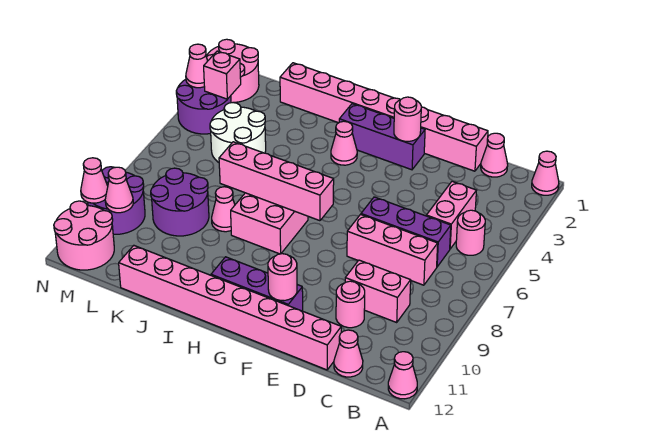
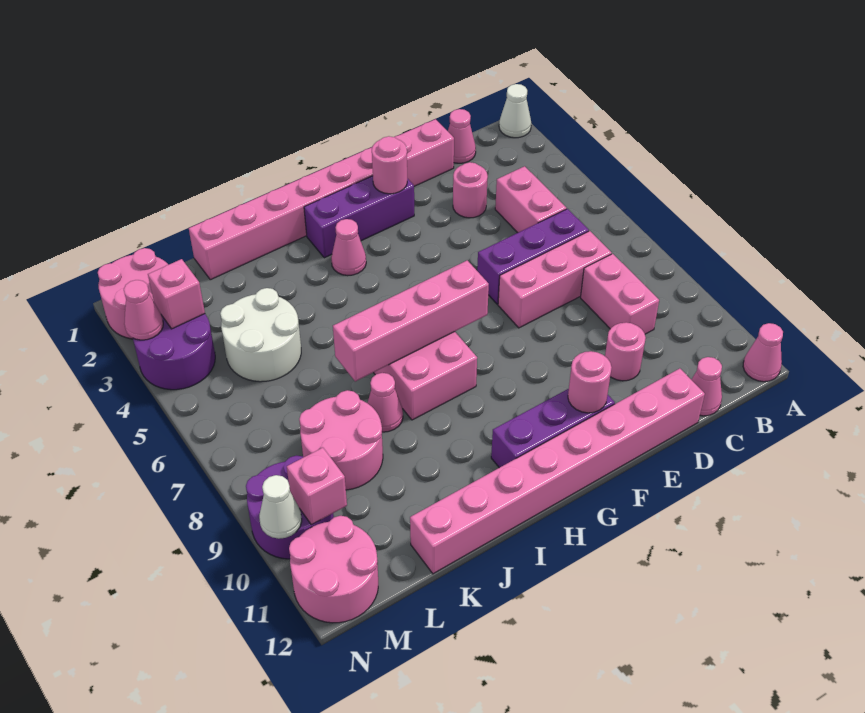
pink cone A1 level 1 -> white cone A1 level 1
pink round brick B5 level 1 -> pink round brick D3 level 1
pink brick C9:D9 level 1 -> pink brick C8:C9 level 1
purple round brick K8:L9 level 1 -> pink round brick K8:L9 level 1
pink cone M10 level 2 -> pink brick M10 level 2
pink cone N10 level 2 -> white cone N10 level 2

